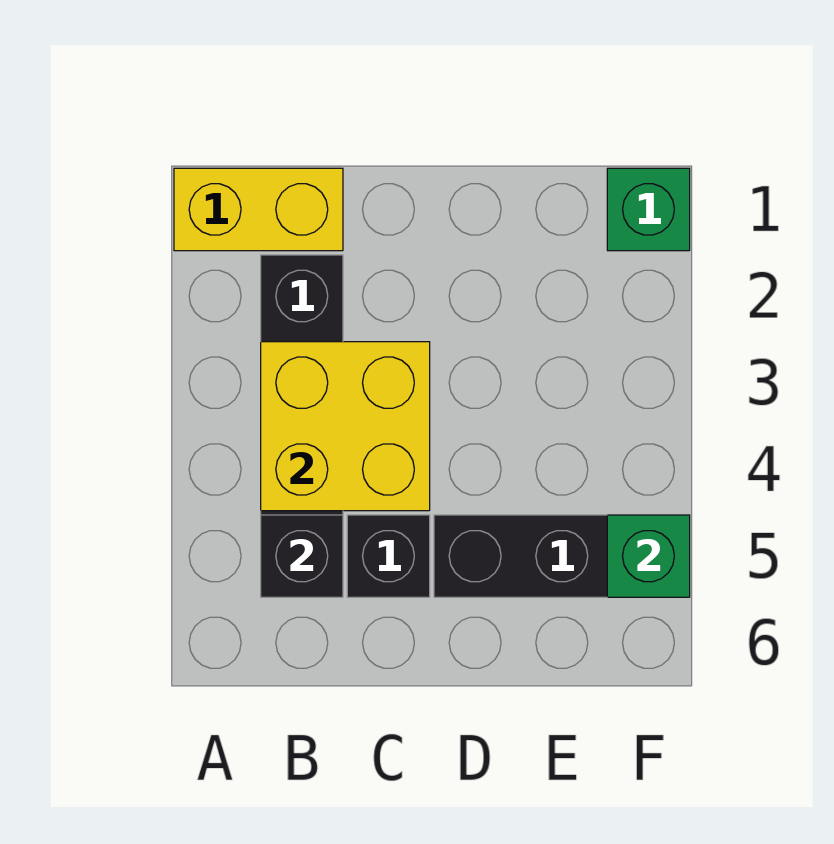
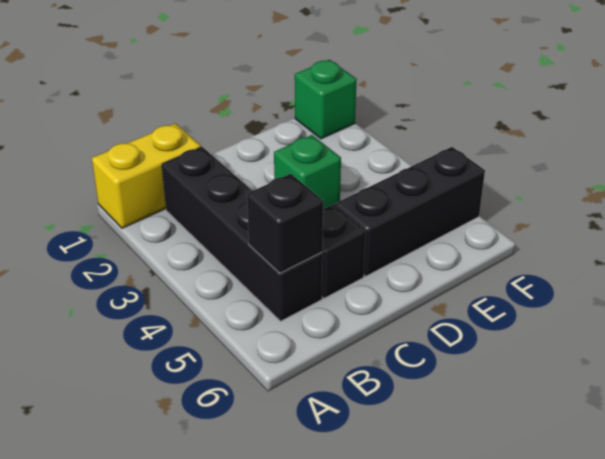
yellow brick B3:C4 level 2 -> none
green brick F5 level 2 -> green brick D3 level 1

